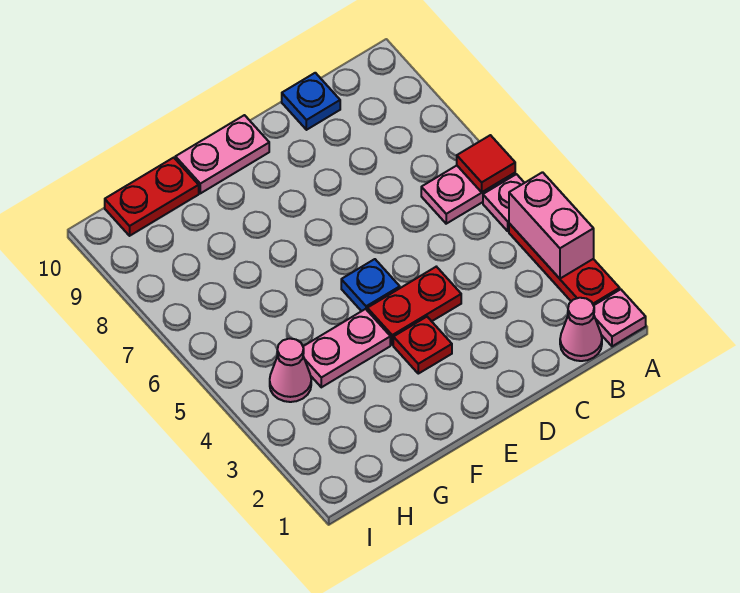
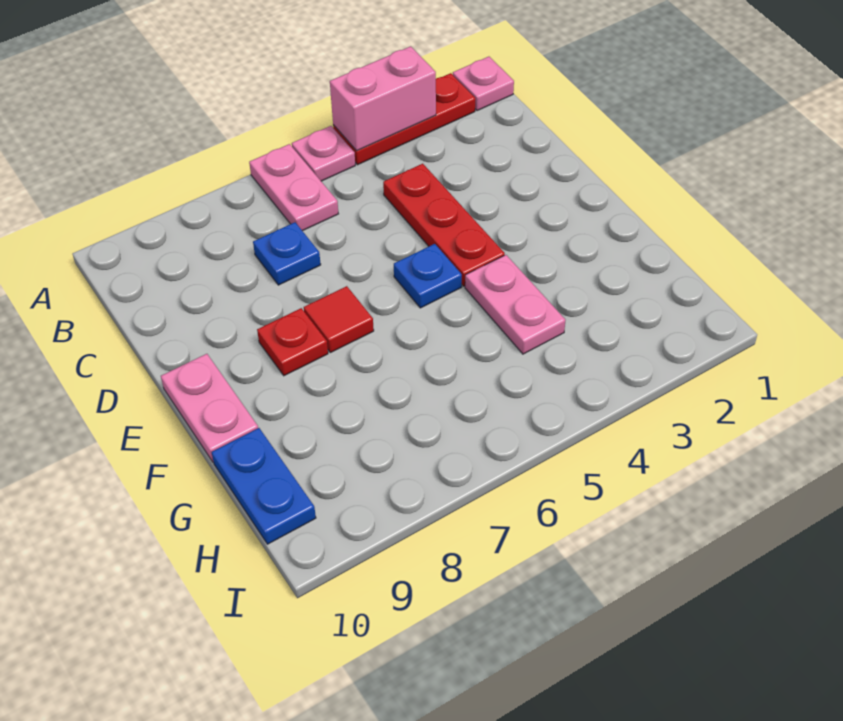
red tile A6 level 2 -> red tile E7 level 1
pink cone B1 level 1 -> none
blue plate C10 level 1 -> blue plate C7 level 1
red plate D4:E4 level 1 -> red plate C4:E4 level 1
red plate E3 level 1 -> red plate E8 level 1
red plate G10:H10 level 1 -> blue plate G10:H10 level 1
pink cone H4 level 1 -> none

